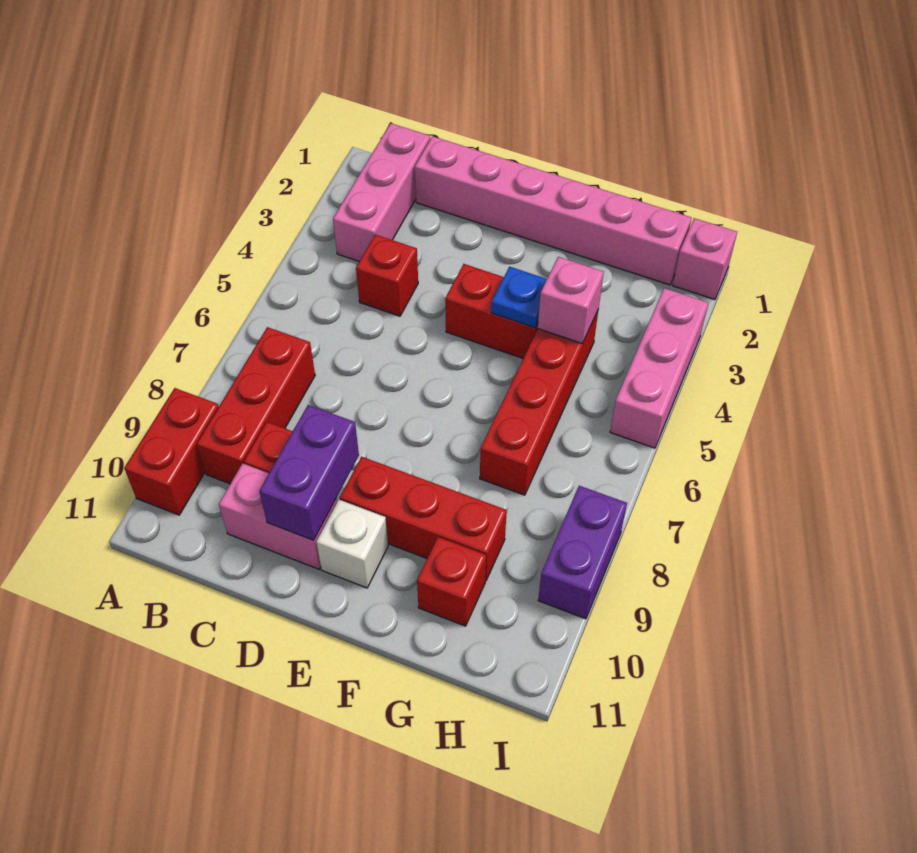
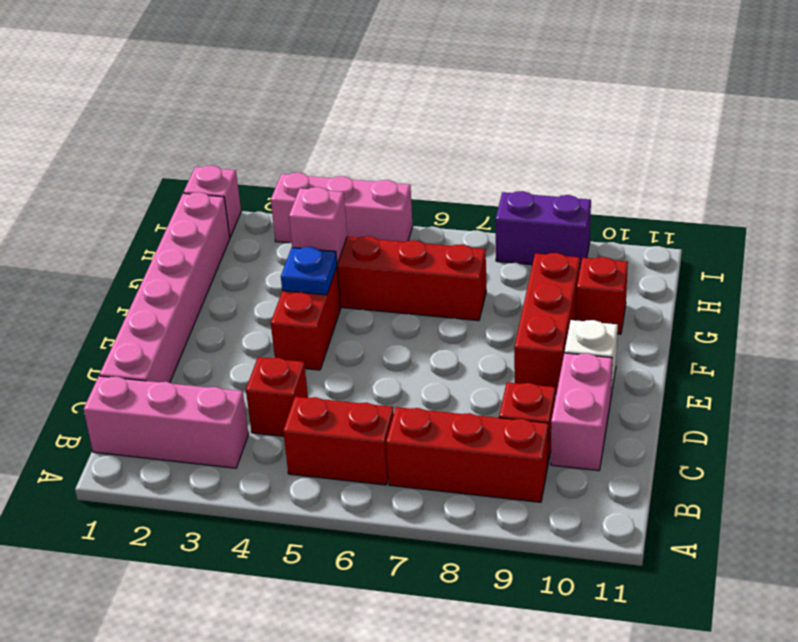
red brick A9:A10 level 1 -> red brick B5:B6 level 1
purple brick D9:D10 level 2 -> none

